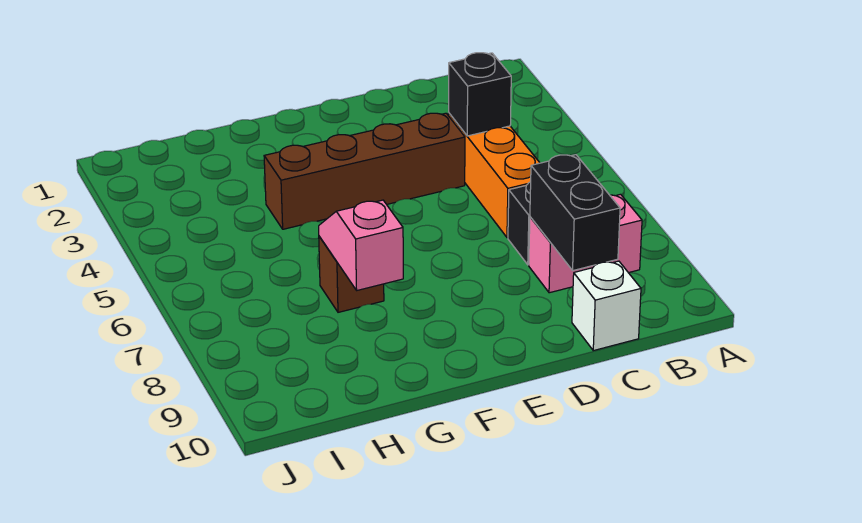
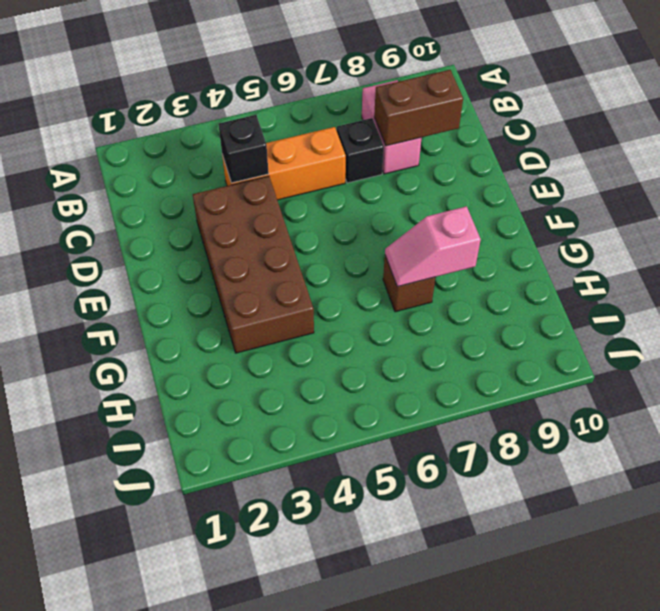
black brick C8:C9 level 2 -> brown brick C8:C9 level 2
white brick C10 level 1 -> none
brown brick D4:G4 level 1 -> brown brick D3:G4 level 1

